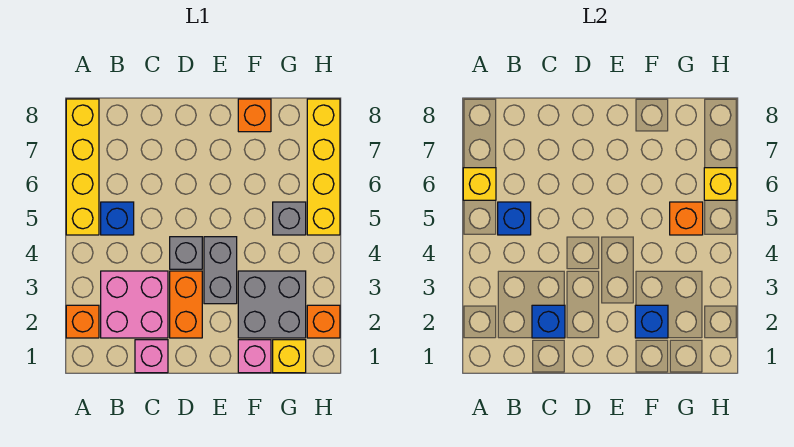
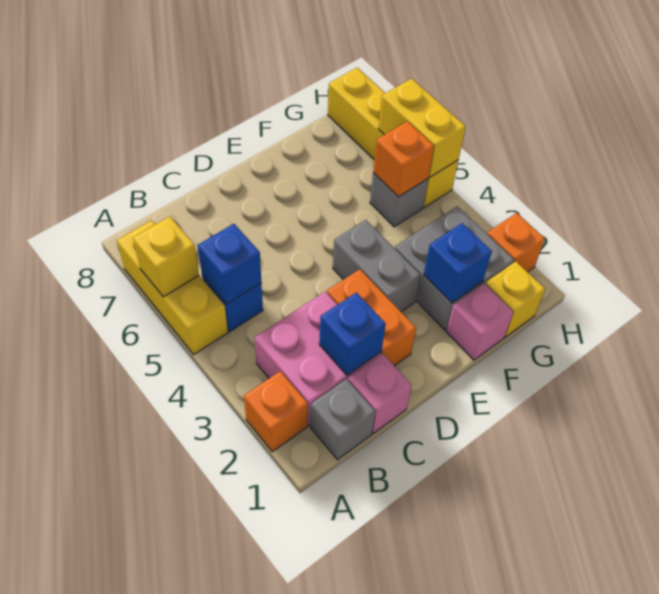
yellow brick A5:A8 level 1 -> yellow brick A5:A7 level 1
grey brick D4 level 1 -> grey brick B1 level 1
orange brick F8 level 1 -> none
yellow brick H6 level 2 -> yellow brick H5:H6 level 2

